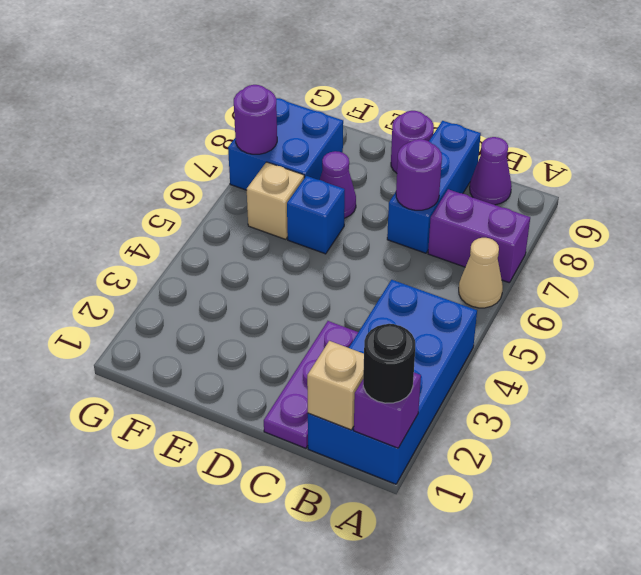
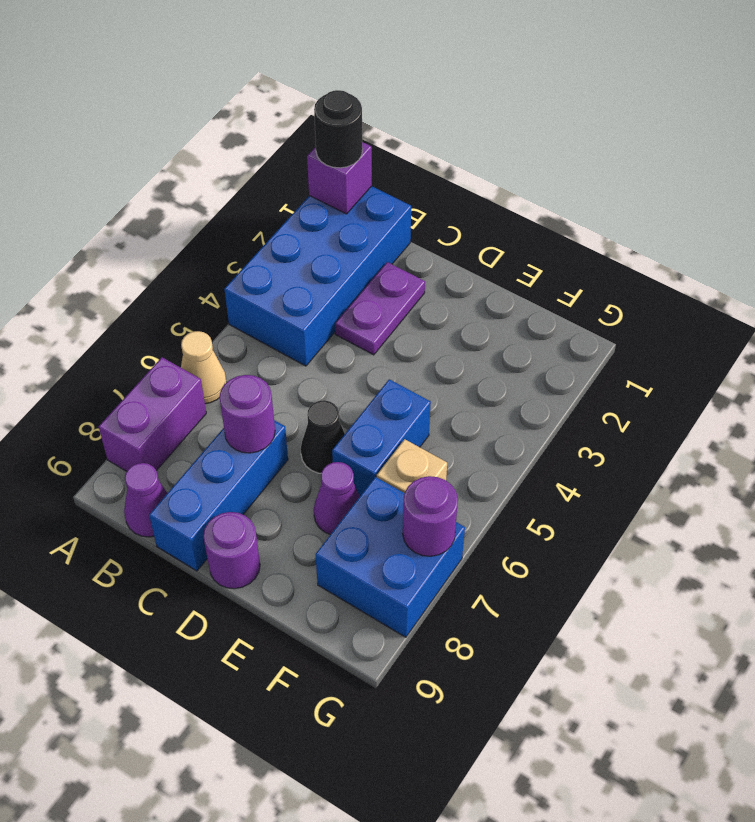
purple brick A7:B7 level 1 -> purple brick A7:A8 level 1
tan brick B1 level 2 -> none
purple plate C1:C3 level 1 -> purple plate C2:C3 level 1
none -> black cone D6 level 1
blue brick E6 level 1 -> blue brick E5:E6 level 1

